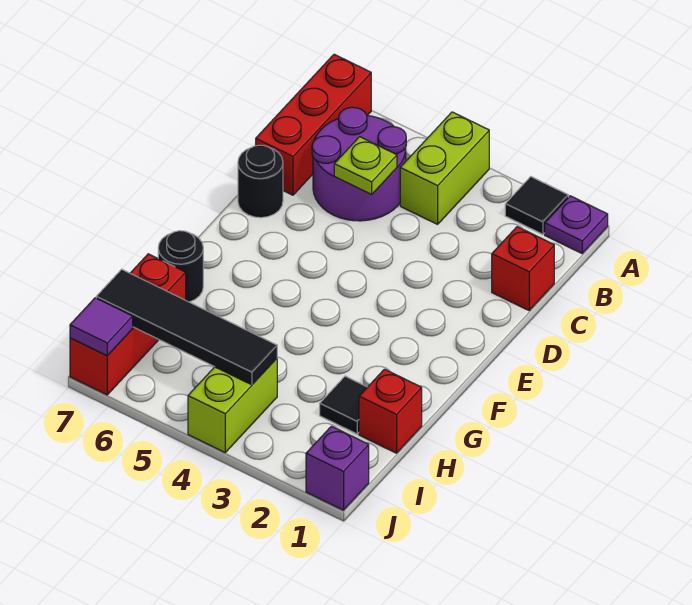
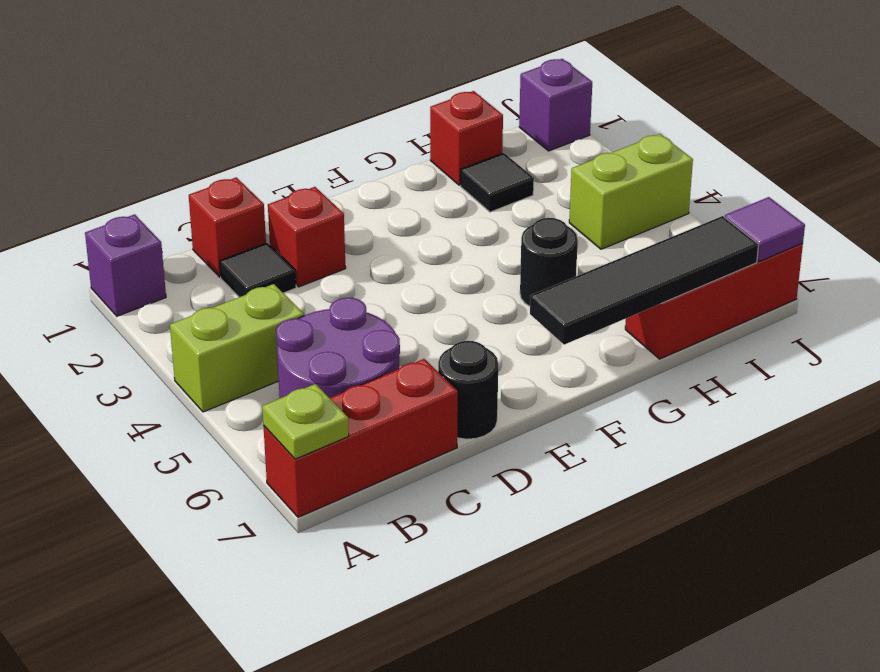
purple plate A1 level 1 -> purple brick A1 level 1
black tile A2 level 1 -> black tile C2 level 1
lime plate C5 level 2 -> lime plate A7 level 2
none -> red brick D2 level 1
black round brick G7 level 1 -> black round brick G5 level 1
black tile I4:I7 level 2 -> black tile F7:I7 level 2

